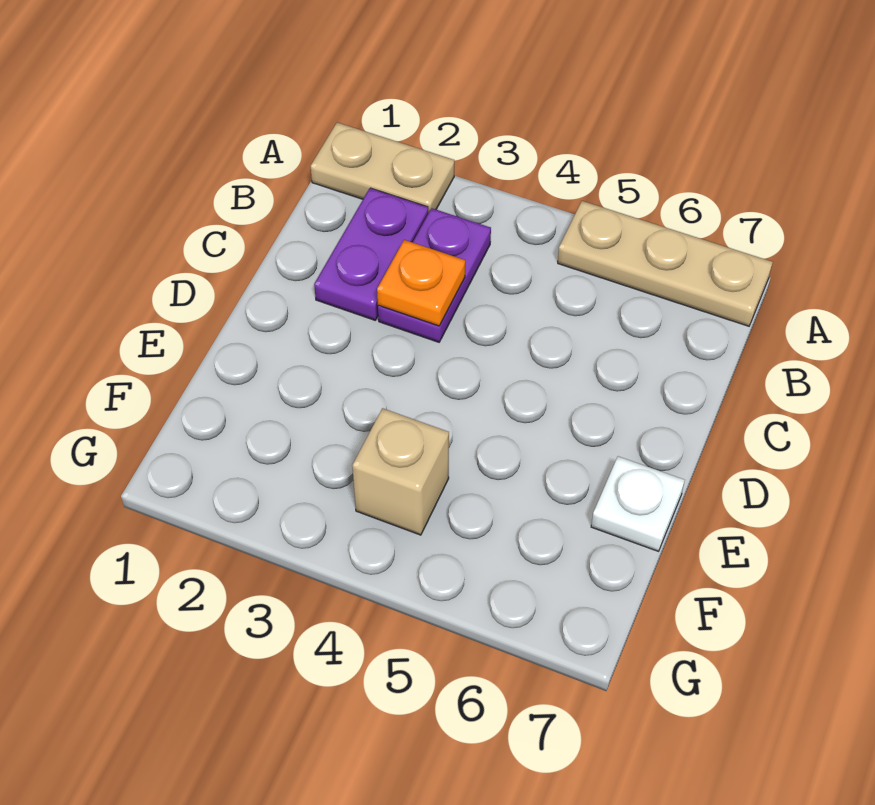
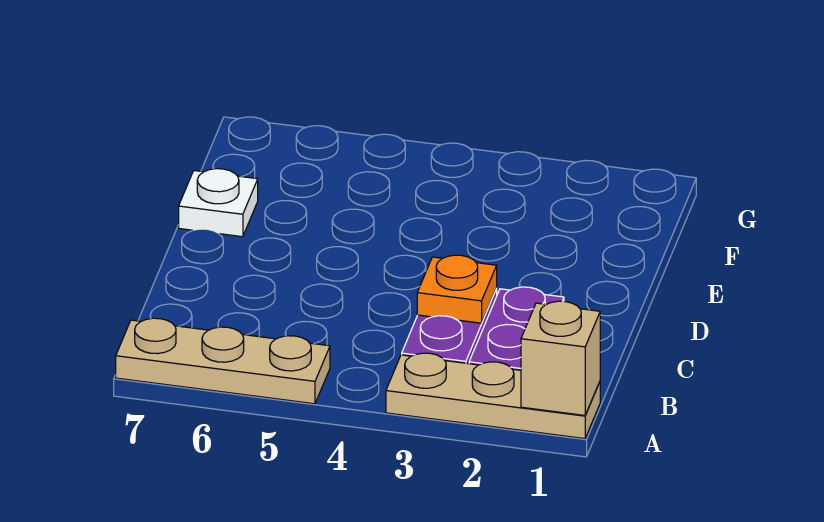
tan plate A1:A2 level 1 -> tan plate A1:A3 level 1
tan brick F4 level 1 -> tan brick A1 level 2

